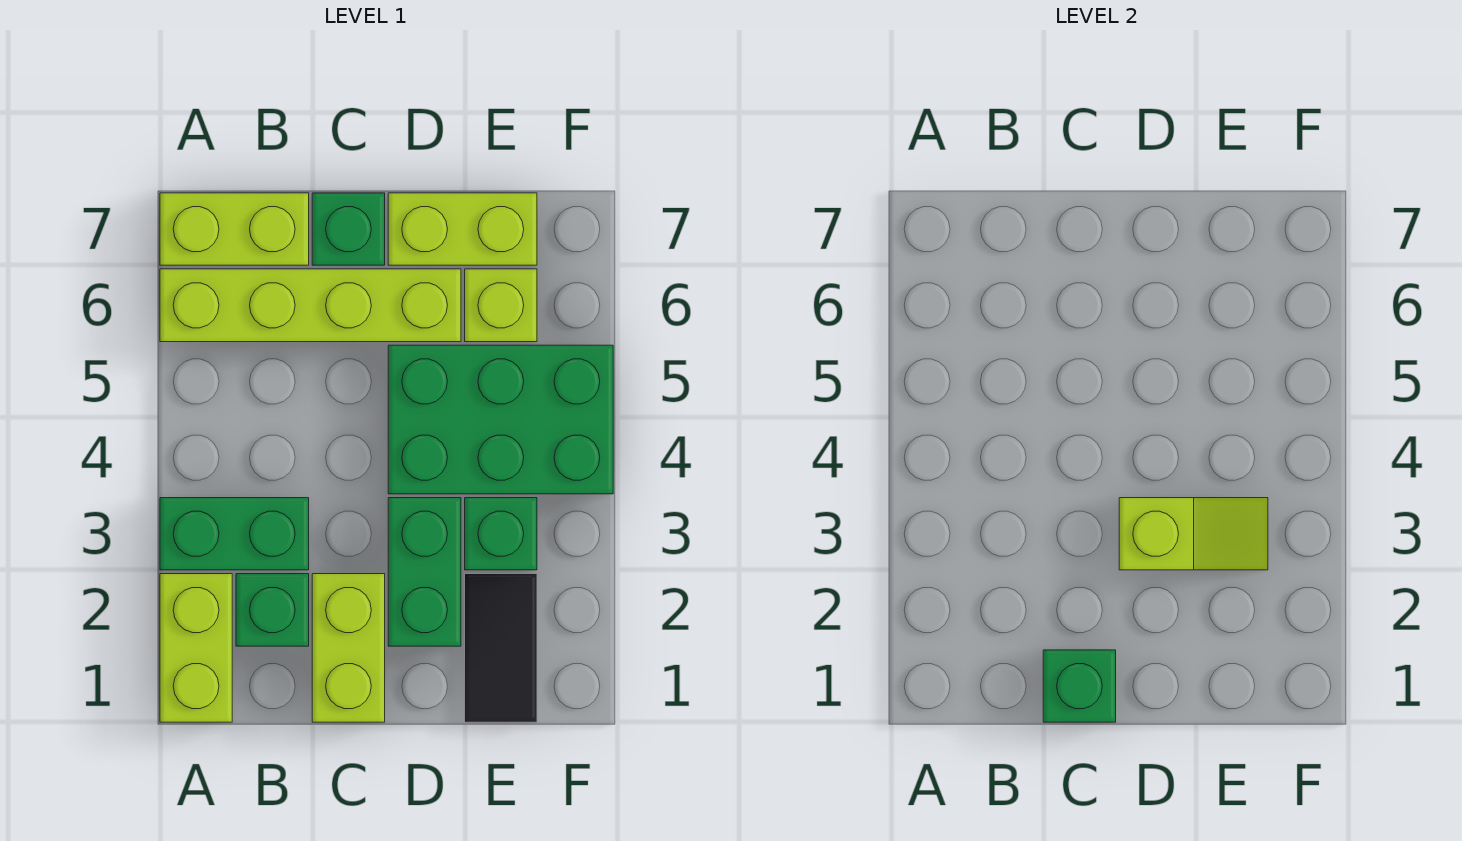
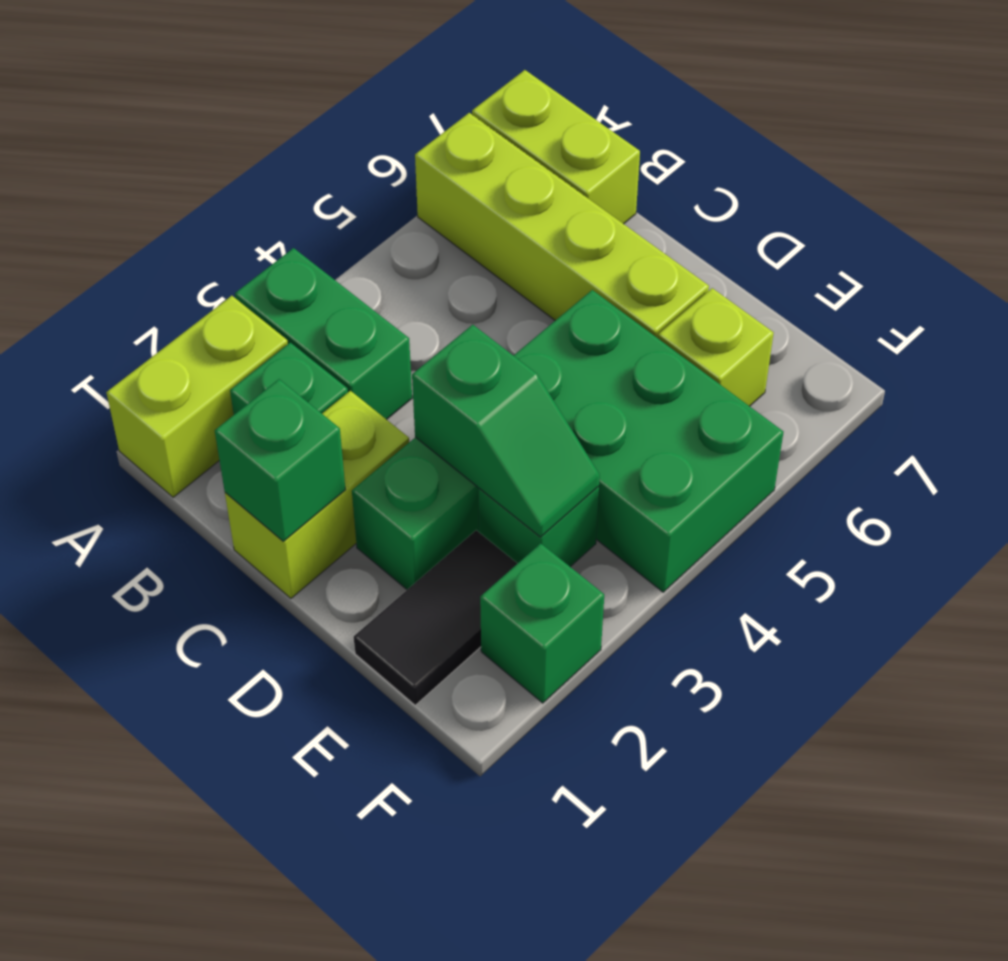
green brick C7 level 1 -> green brick F2 level 1
lime slope D3:E3 level 2 top D -> green slope D3:E3 level 2 top D
lime brick D7:E7 level 1 -> none

